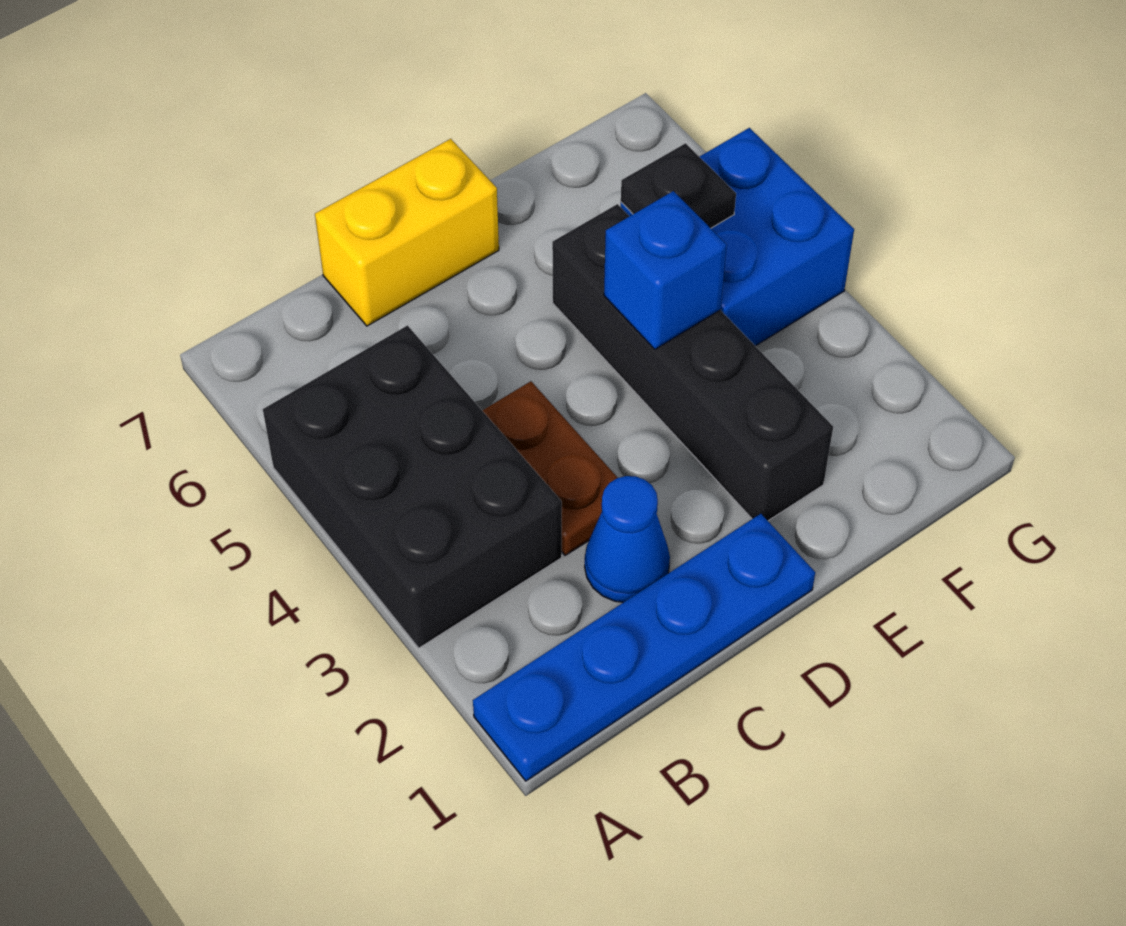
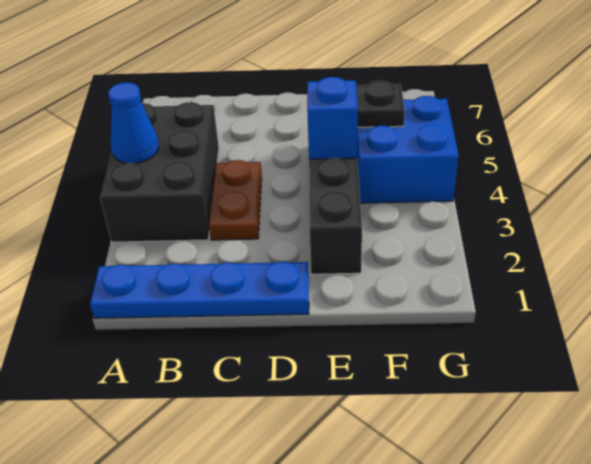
blue cone C2 level 1 -> blue cone A4 level 2
yellow brick C7:D7 level 1 -> none

